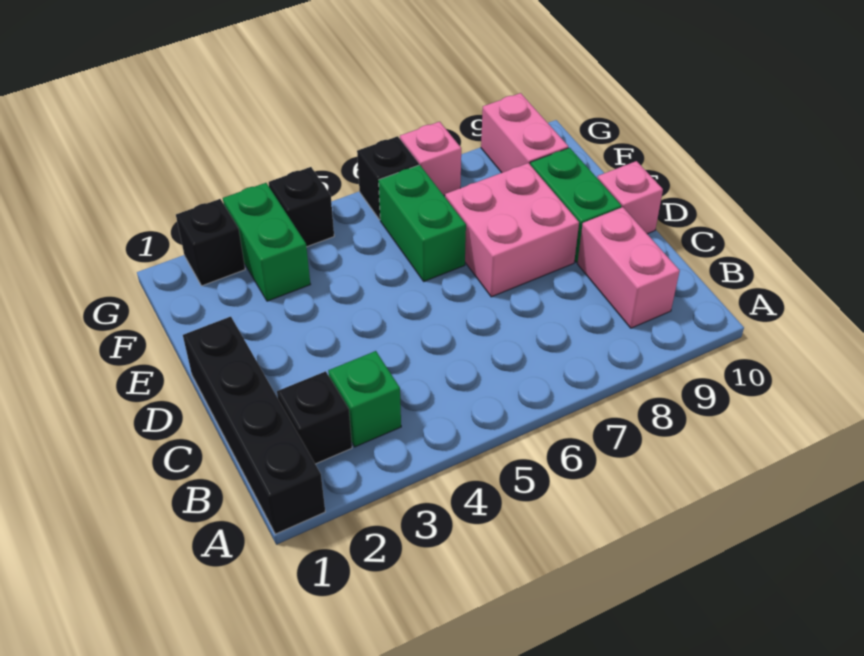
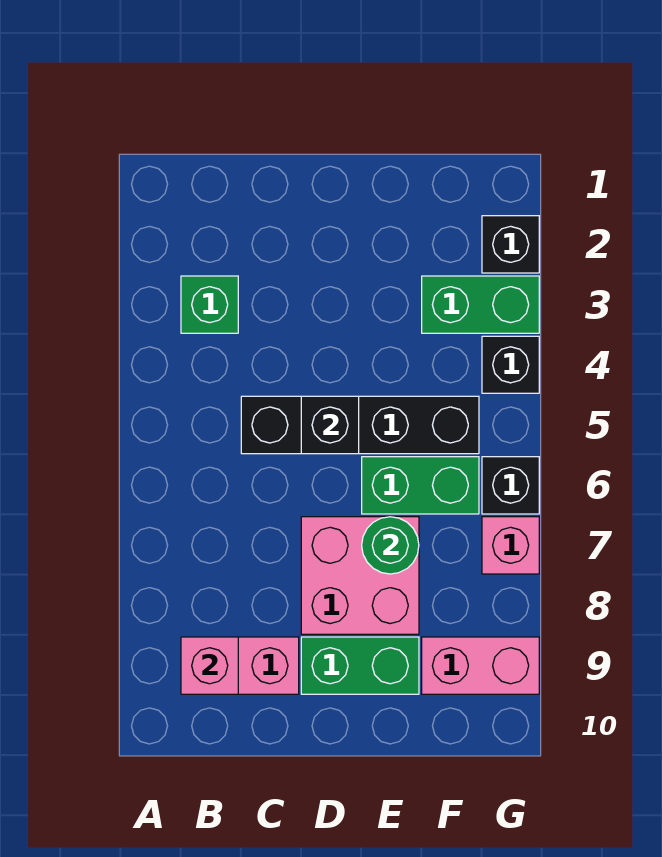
black brick A1:D1 level 1 -> black brick C5:F5 level 1
black brick B2 level 1 -> black brick D5 level 2
pink brick D10 level 1 -> pink brick B9 level 2
none -> green round brick E7 level 2

